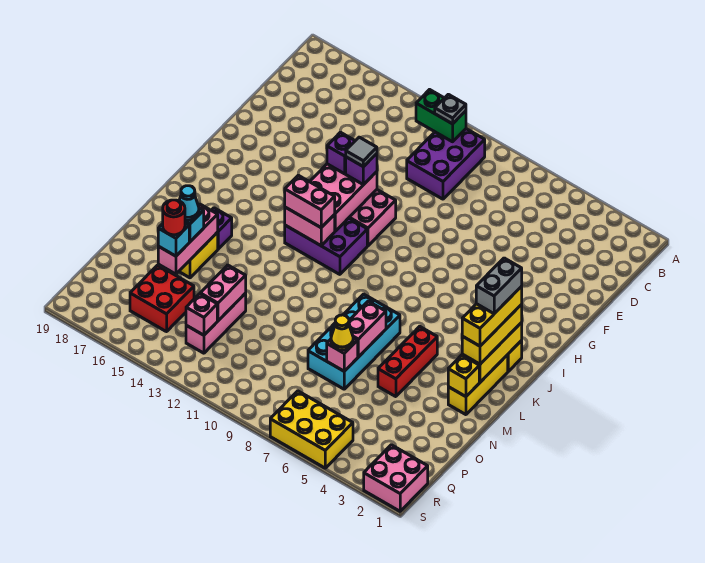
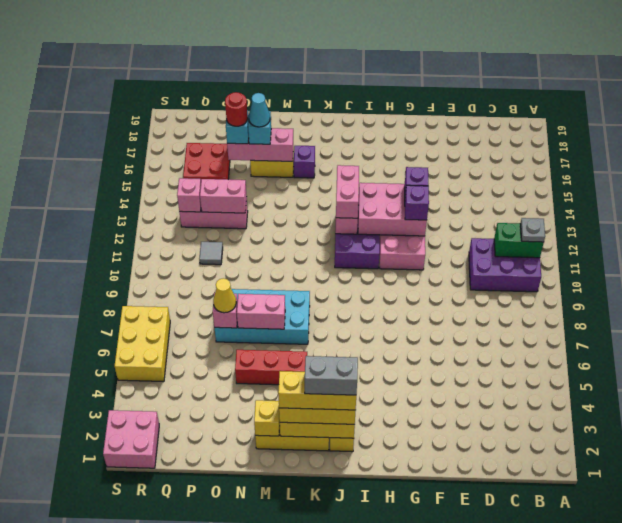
green brick B11:B12 level 2 -> green brick B11:C11 level 2
grey tile G12 level 4 -> grey tile P11 level 1

